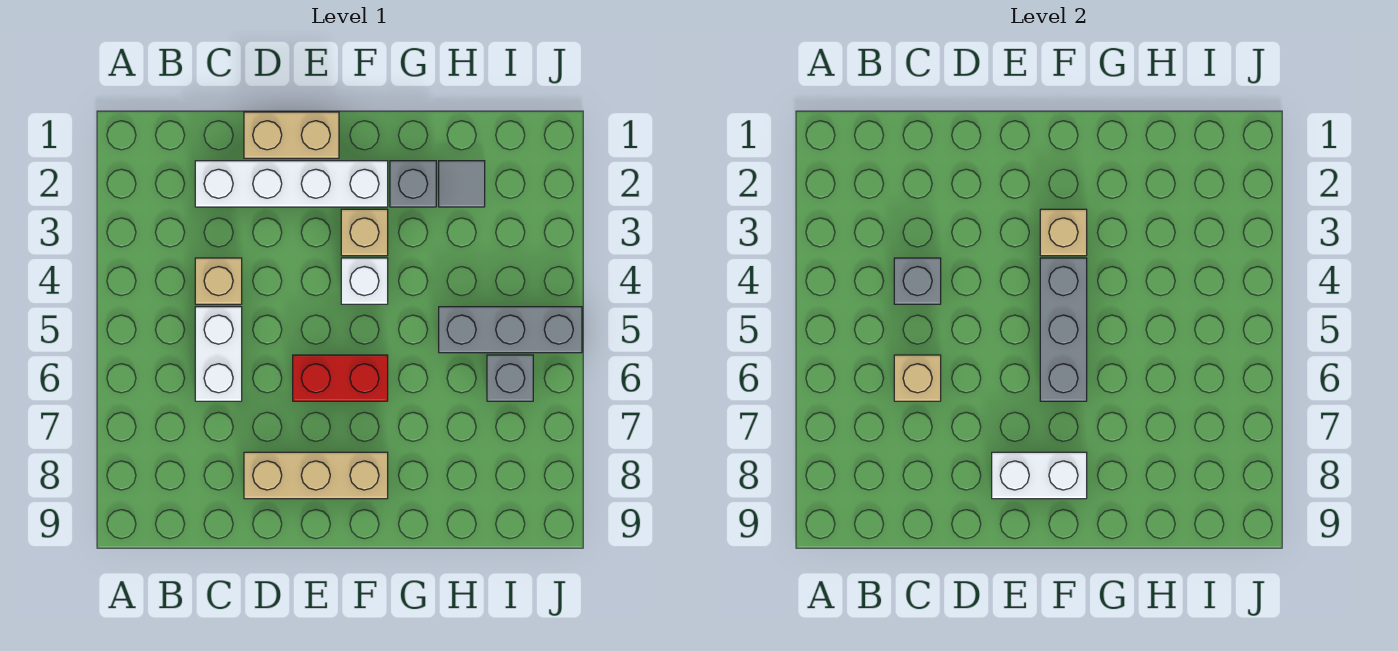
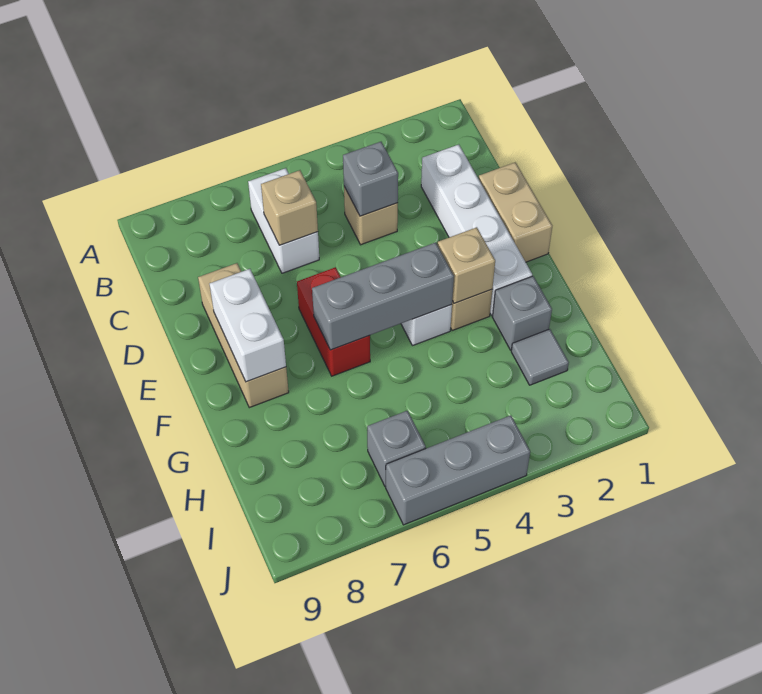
white brick C5:C6 level 1 -> white brick B6:C6 level 1
grey brick H5:J5 level 1 -> grey brick J4:J6 level 1

